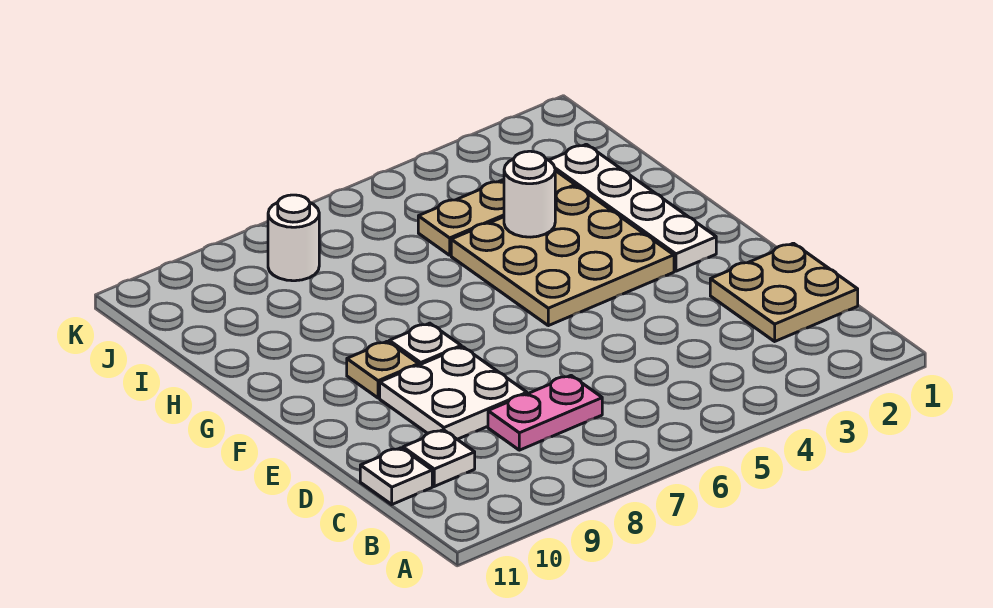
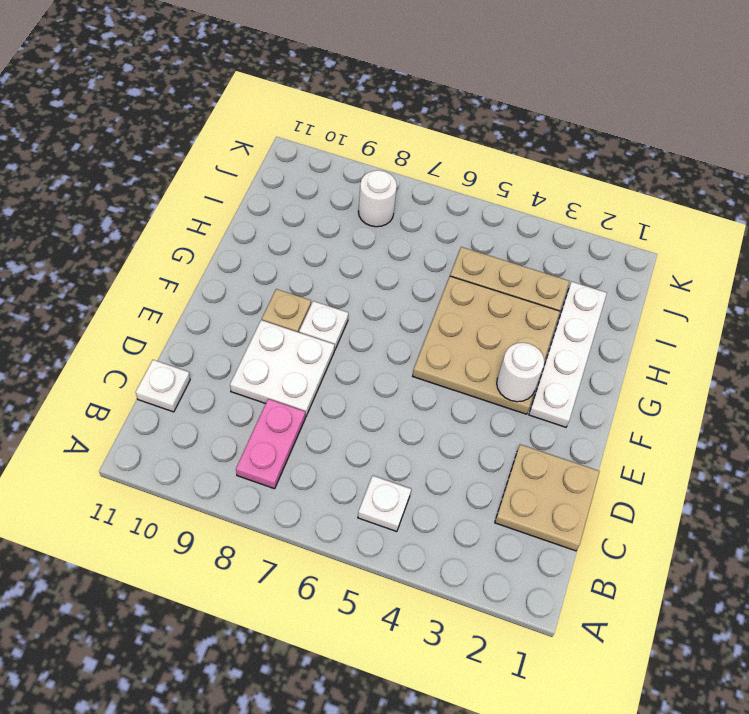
pink plate C7:C8 level 1 -> pink plate B8:C8 level 1
white plate C10 level 1 -> white plate B5 level 1
white round brick H4 level 2 -> white round brick F3 level 2

